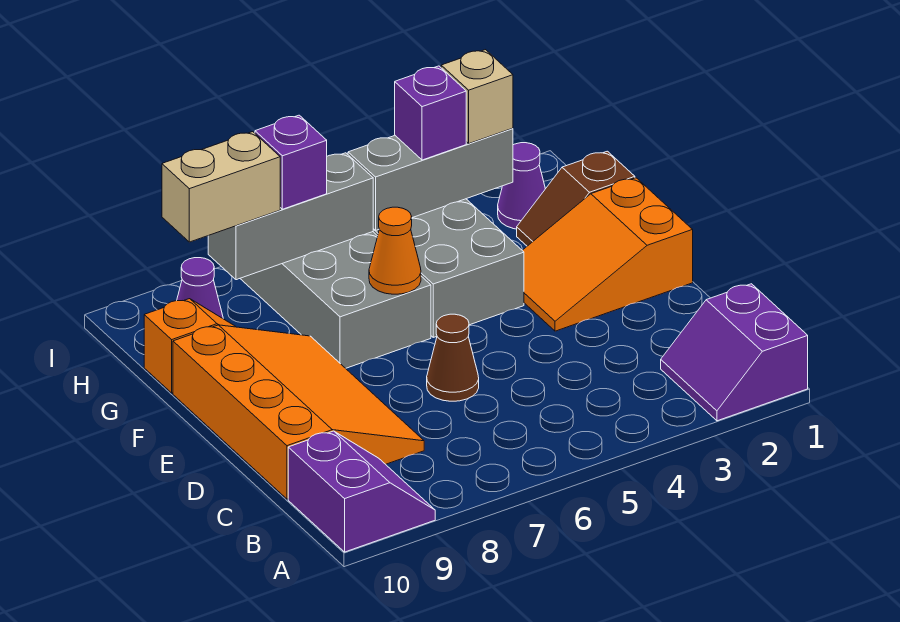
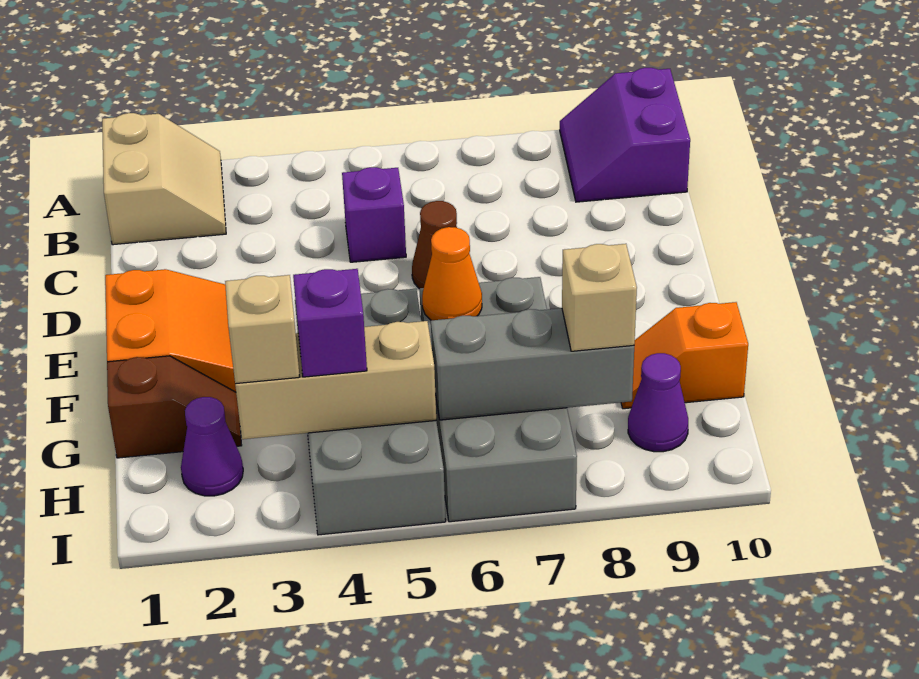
purple slope A1:B2 level 1 top 1 -> tan slope A1:B2 level 1 top 1
orange slope C8:F10 level 1 top 10 -> none
grey brick H3:H5 level 2 -> tan brick H3:H5 level 2
purple brick H7 level 3 -> purple brick C5 level 1
tan brick H8:H9 level 3 -> tan brick H8 level 3

